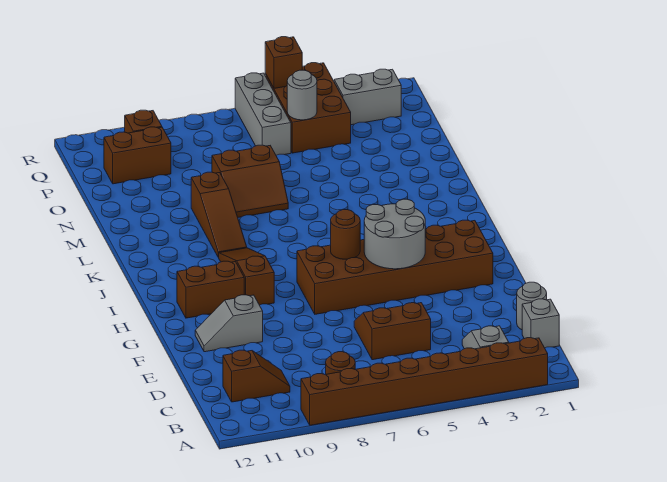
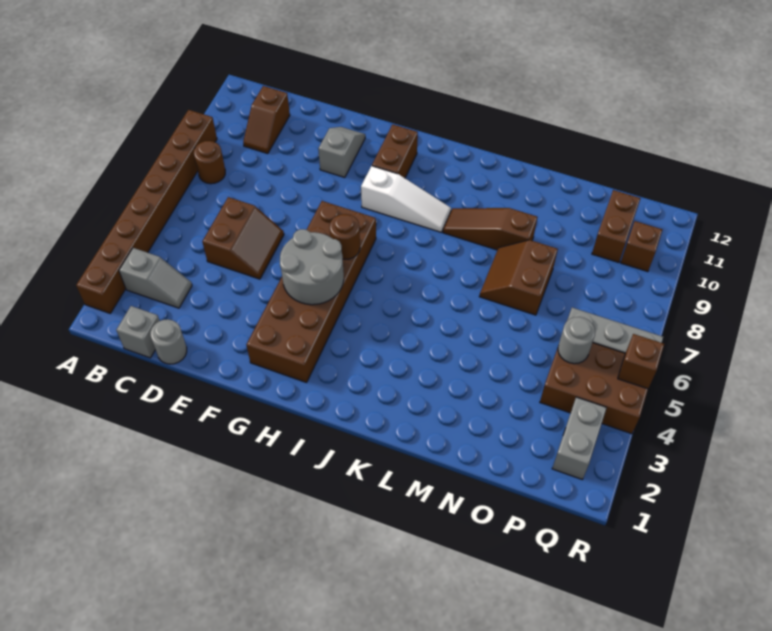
brown slope H9:J9 level 1 top H -> white slope H9:J9 level 1 top H

